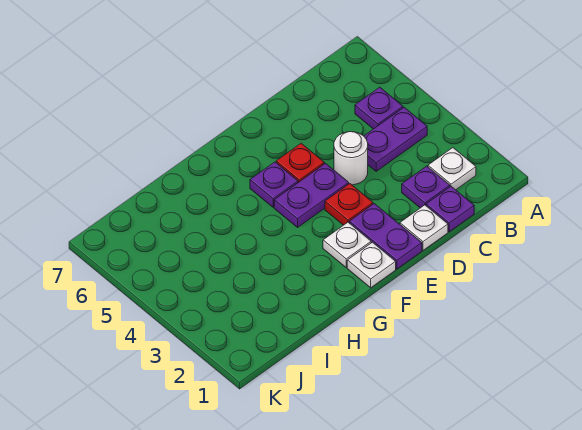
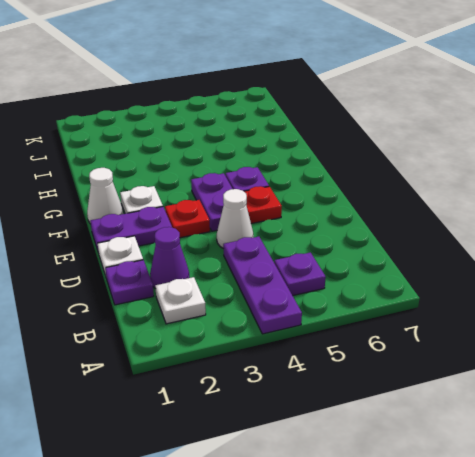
purple plate B4:C4 level 1 -> purple plate A4:C4 level 1
purple plate C2 level 1 -> purple cone C2 level 1
white round brick D4 level 1 -> white cone D4 level 1
white plate F1 level 1 -> white cone F1 level 1

